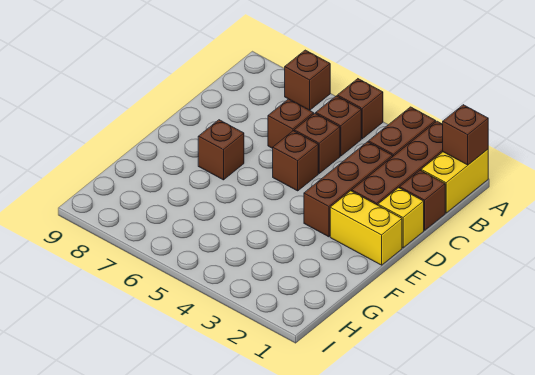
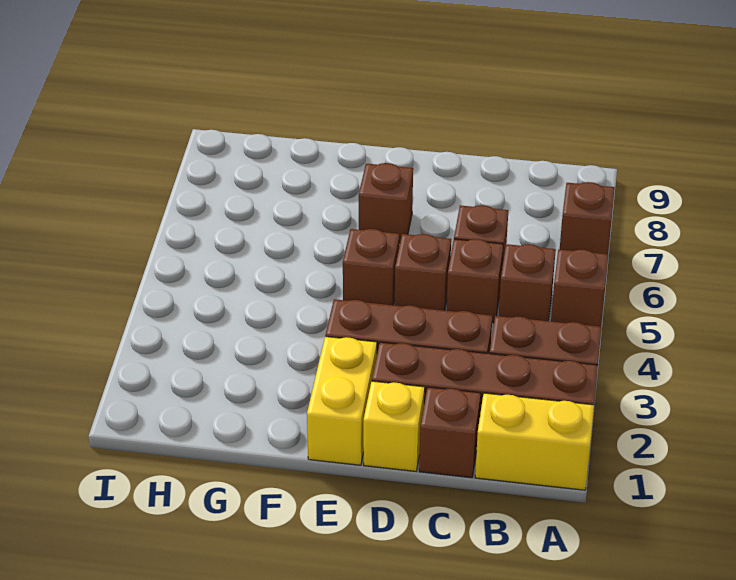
brown brick A1 level 2 -> brown brick E5 level 1

